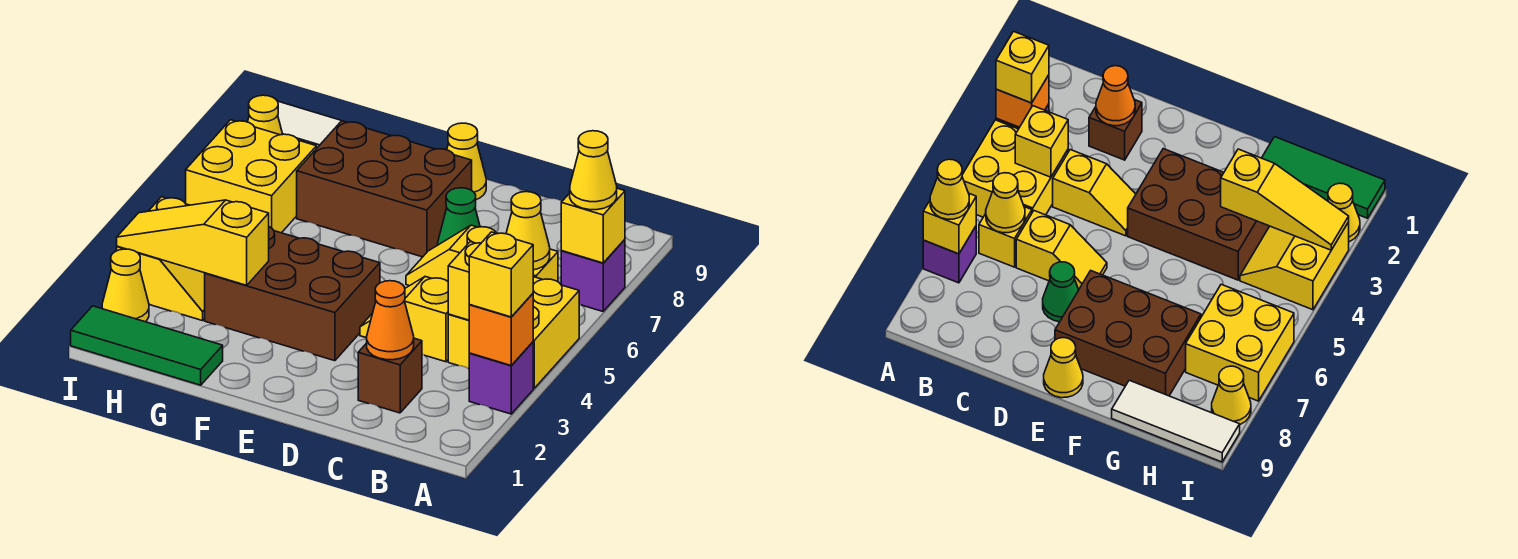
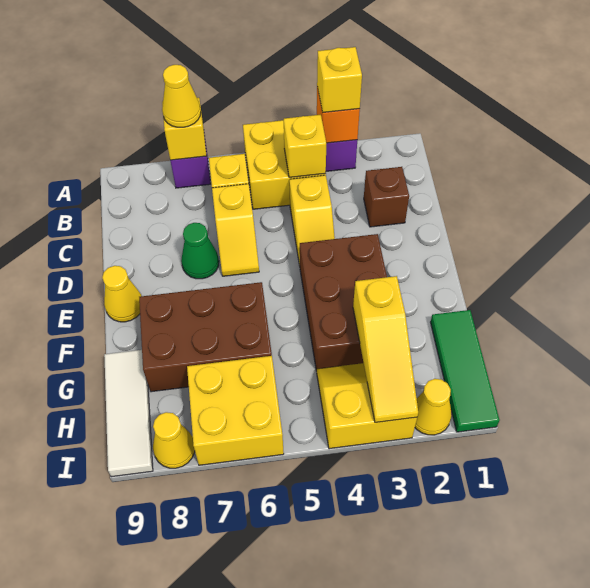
yellow cone B6 level 2 -> none
orange cone C2 level 2 -> none
brown brick E7:G8 level 1 -> brown brick F6:G8 level 1

